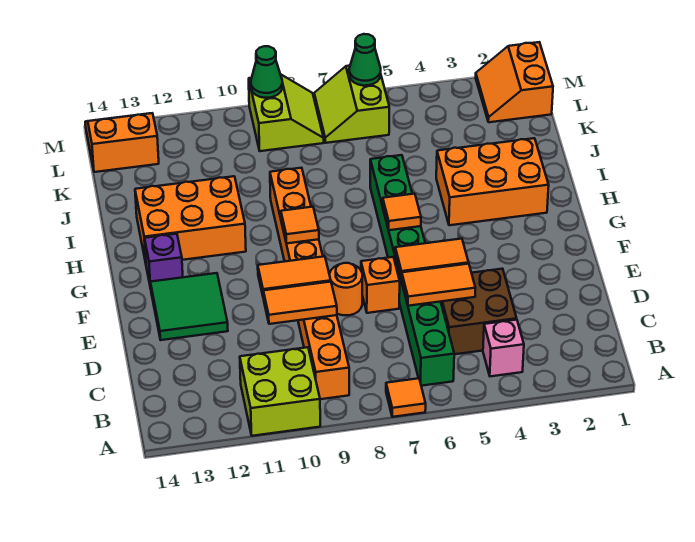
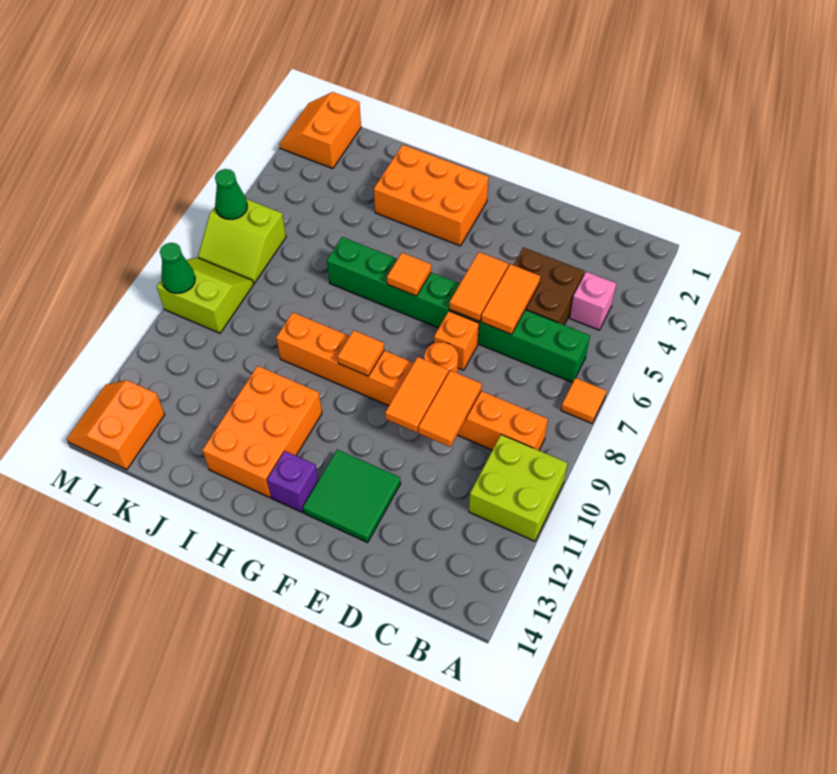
orange brick H2:I4 level 1 -> orange brick G2:I3 level 1
orange slope L1:M2 level 1 top 1 -> orange slope L1:M2 level 1 top L

